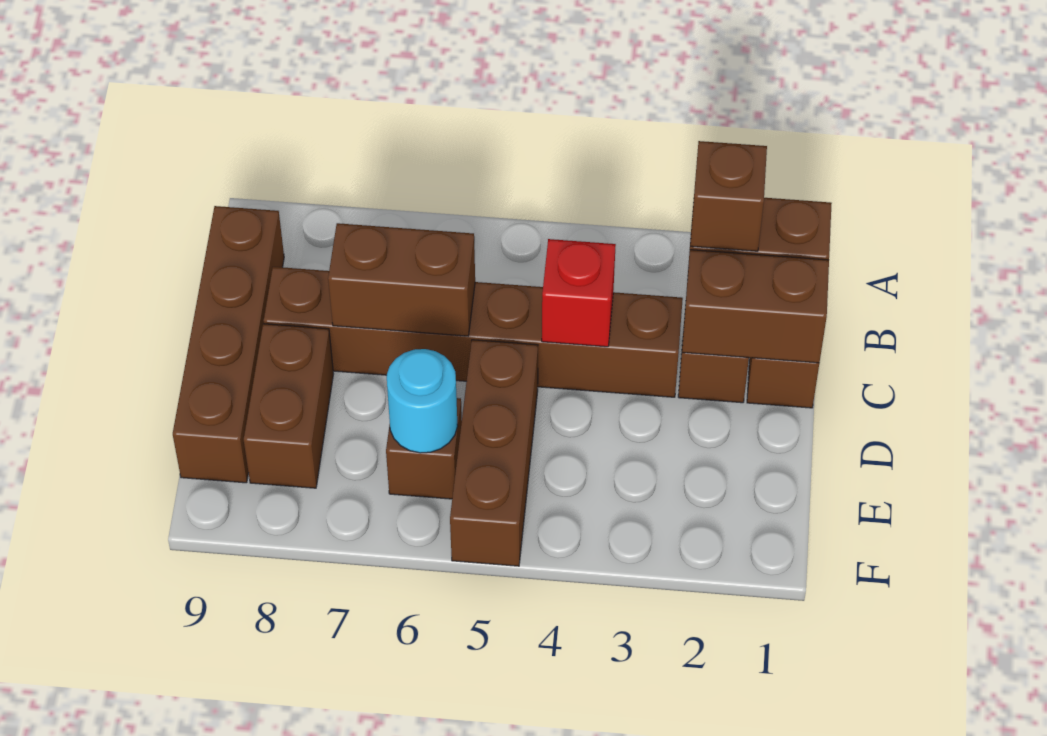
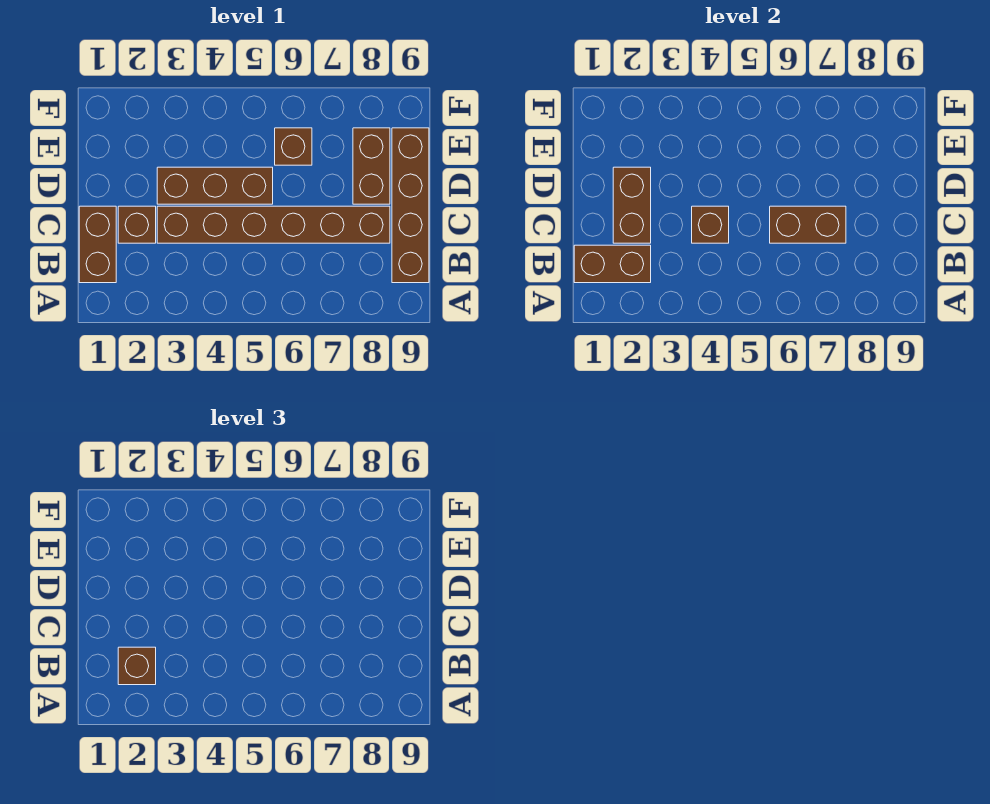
brown brick C1:C2 level 2 -> brown brick C2:D2 level 2
red brick C4 level 2 -> brown brick C4 level 2
brown brick D5:F5 level 1 -> brown brick D3:D5 level 1
cyan round brick E6 level 2 -> none

